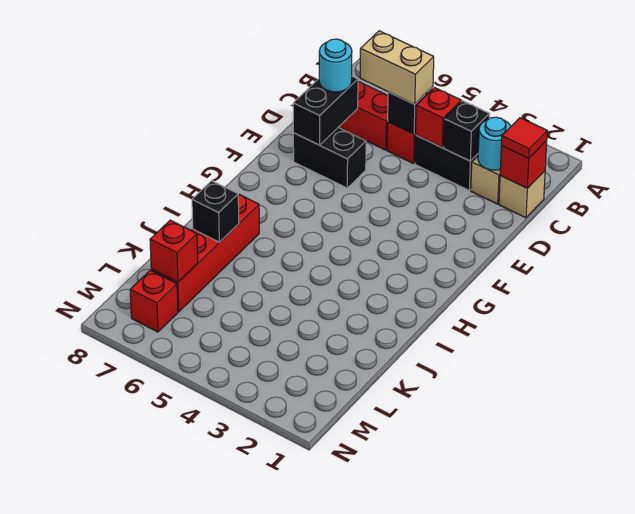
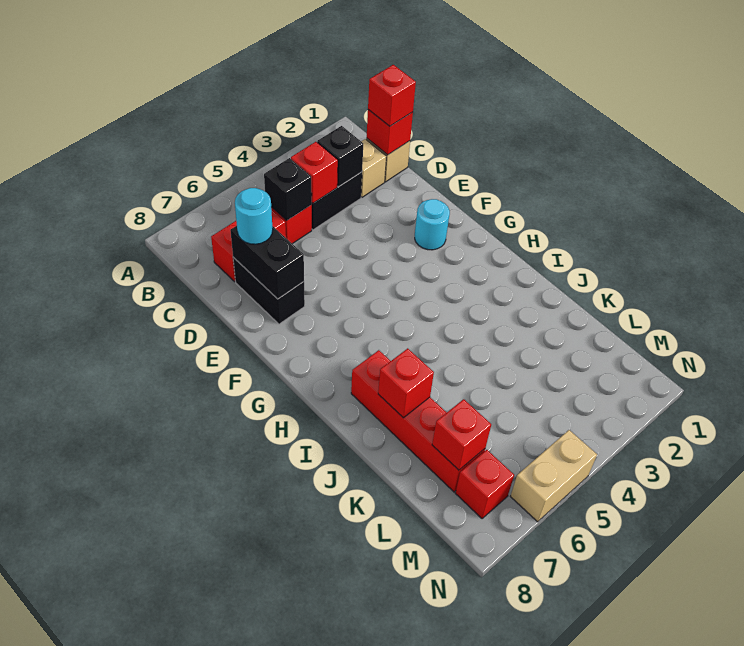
red tile C1 level 3 -> red brick C1 level 3
cyan round brick C2 level 2 -> cyan round brick F2 level 1
tan brick C5:C6 level 3 -> tan brick N5:N6 level 1
black brick E6:E7 level 1 -> black brick D7:E7 level 1
black brick J7 level 2 -> red brick J7 level 2

